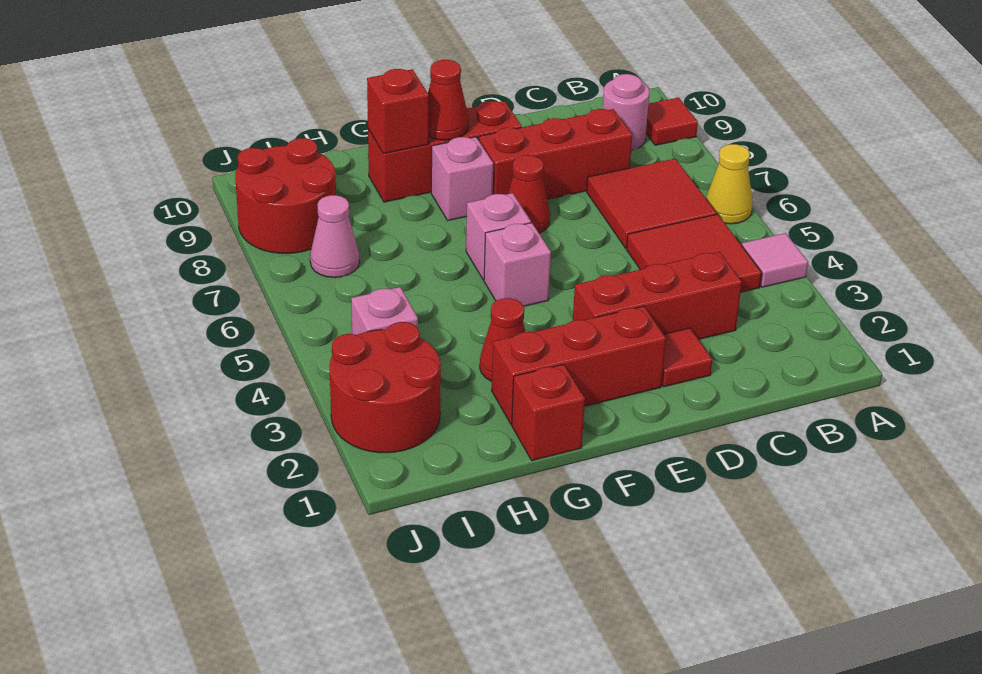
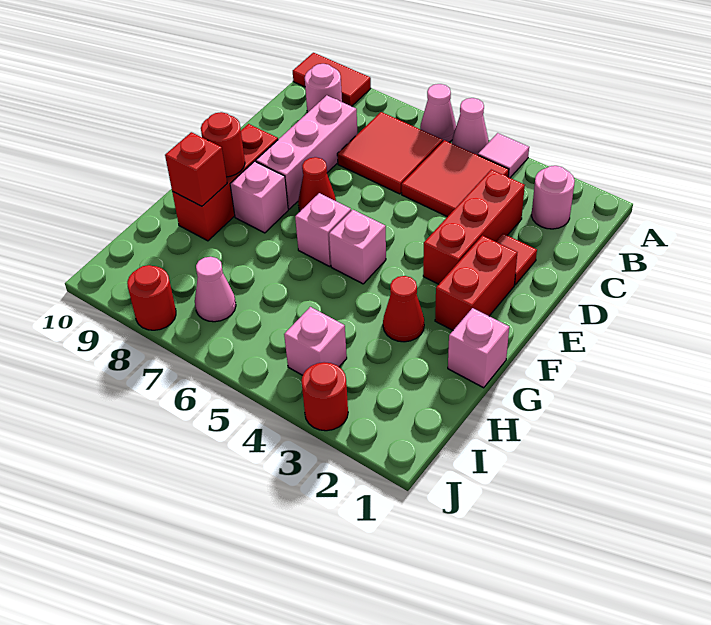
none -> pink cone A5 level 1
yellow cone A6 level 1 -> pink cone A6 level 1
red tile A9 level 1 -> red tile A9:A10 level 1
none -> pink round brick B2 level 1
red brick C8:E8 level 1 -> pink brick C8:E8 level 1
red brick E2:G2 level 1 -> red brick E2:F2 level 1
red cone F9 level 2 -> red round brick F9 level 2
red brick G1 level 1 -> pink brick G1 level 1
red round brick I2:J3 level 1 -> red round brick J3 level 1
red round brick I8:J9 level 1 -> red round brick J8 level 1

